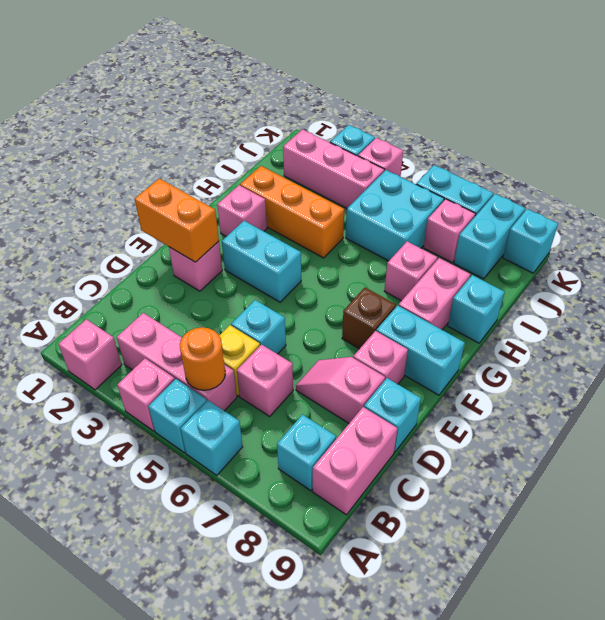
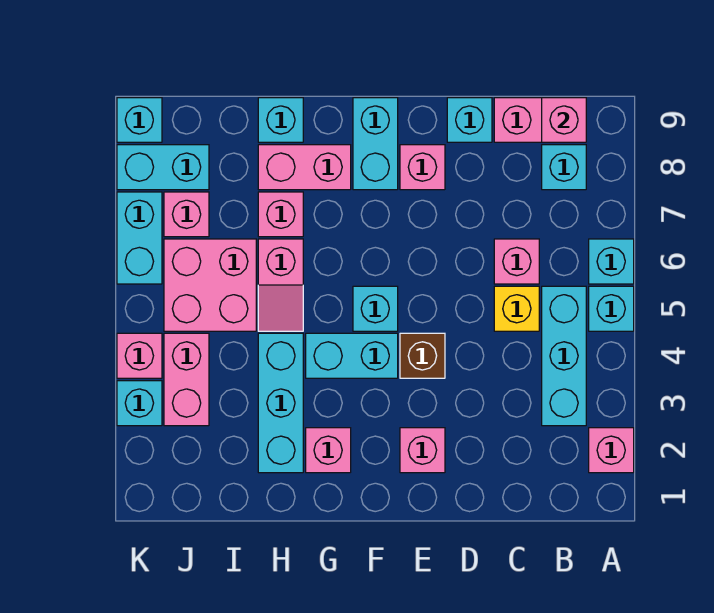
pink brick A4 level 1 -> pink brick B9 level 2
pink brick B3:B5 level 1 -> cyan brick B3:B5 level 1
orange round brick B5 level 2 -> none
cyan brick D5 level 1 -> cyan brick F5 level 1
pink slope D7:D8 level 1 top 8 -> pink slope H5:H6 level 1 top 6
orange brick E1:E2 level 2 -> none
cyan brick F3:F4 level 1 -> cyan brick F4:G4 level 1
brown brick F7 level 1 -> brown brick E4 level 1
orange brick H2:H4 level 1 -> cyan brick H2:H4 level 1
cyan brick I5:J6 level 1 -> pink brick I5:J6 level 1
pink brick J2:J4 level 1 -> pink brick J3:J4 level 1

